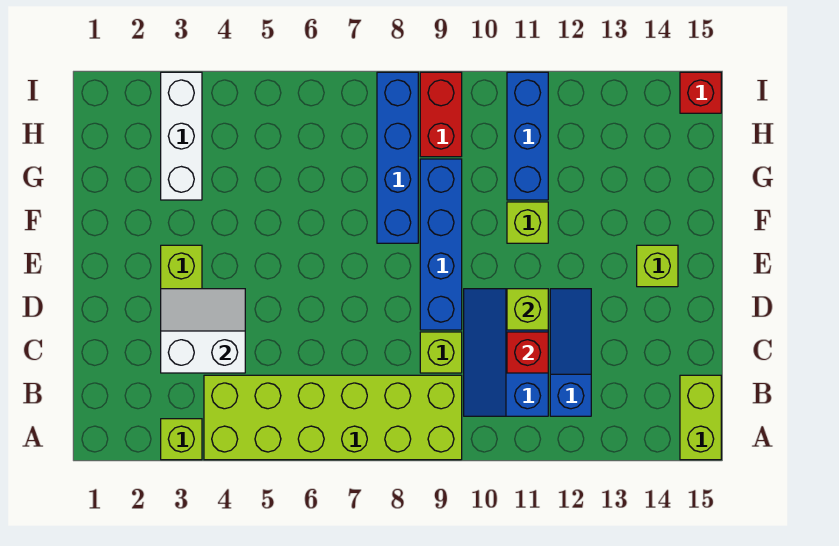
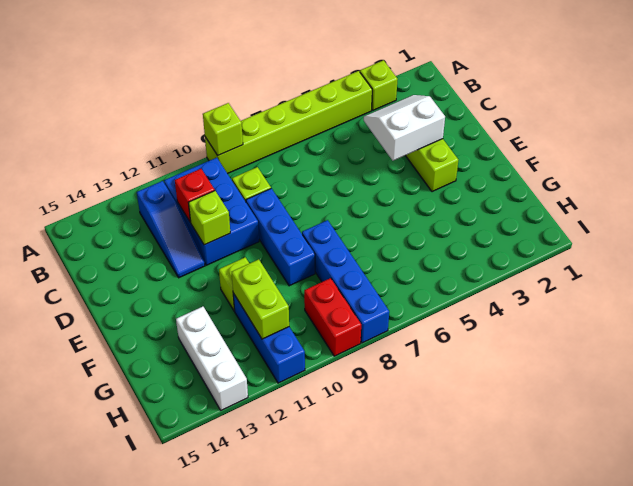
lime brick A4:B9 level 1 -> lime brick A4:A9 level 1
lime brick A15:B15 level 1 -> lime brick G11:H11 level 2
blue slope B10:D11 level 1 top 11 -> blue brick B10:D11 level 1
white slope C3:D4 level 2 top C -> white slope C3:D4 level 2 top D
blue brick D9:G9 level 1 -> blue brick D9:F9 level 1
lime brick E14 level 1 -> lime brick A9 level 2
white brick G3:I3 level 1 -> white brick G13:I13 level 1
red brick I15 level 1 -> none

